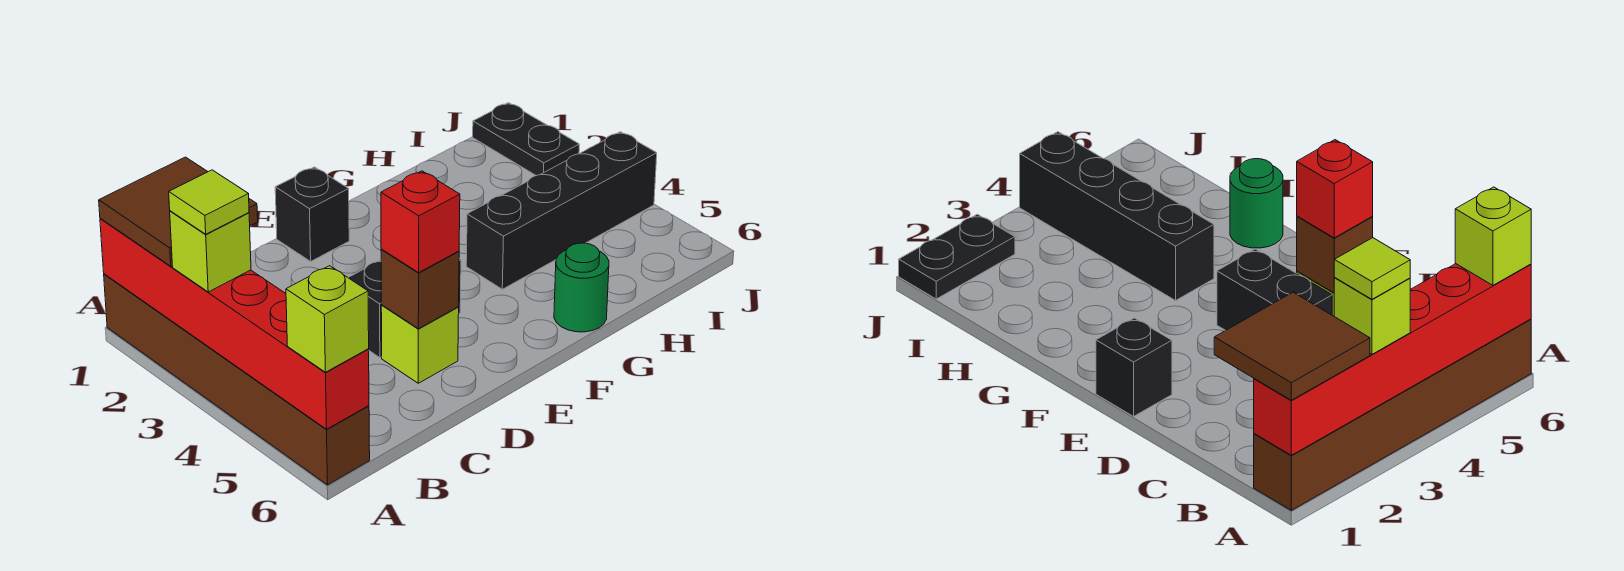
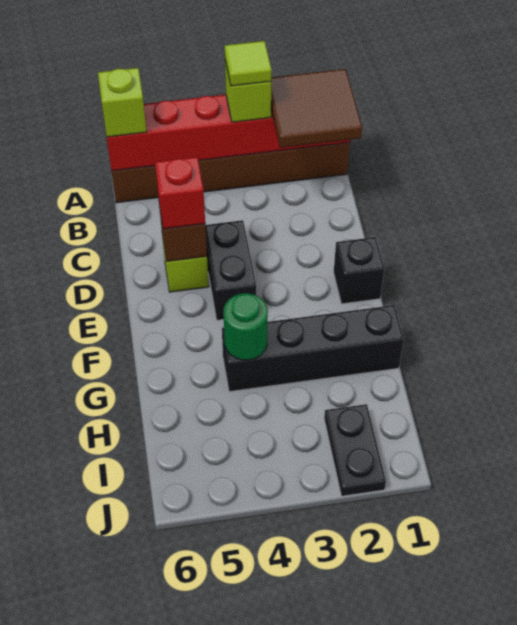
black brick G4:J4 level 1 -> black brick G1:G4 level 1
green round brick G6 level 1 -> green round brick G4 level 2
black plate J1:J2 level 1 -> black plate I2:J2 level 1

